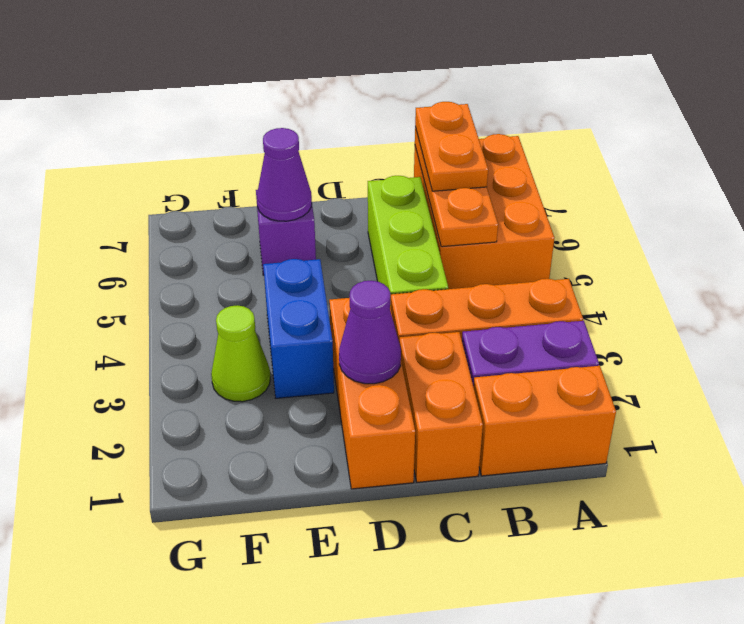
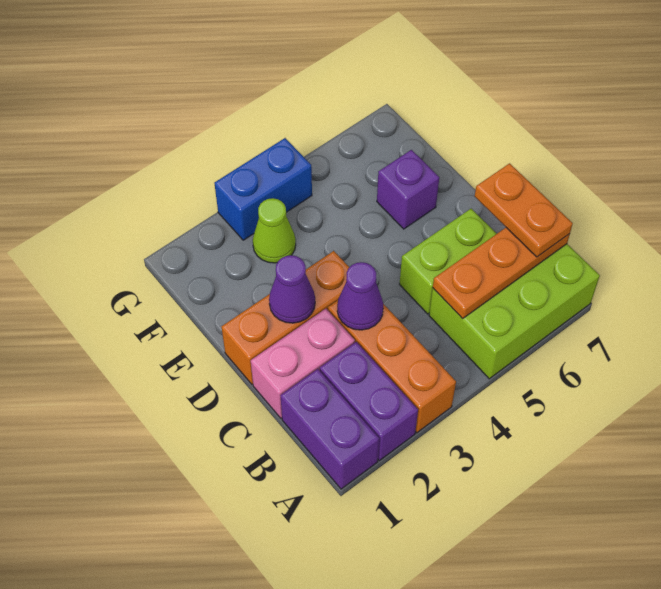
orange brick A1:B1 level 1 -> purple brick A1:B1 level 1
orange brick A5:B7 level 1 -> lime brick A5:B7 level 1
orange plate B6:B7 level 3 -> orange plate B7:C7 level 3
orange brick C1:C2 level 1 -> pink brick C1:C2 level 1
lime brick C4:C6 level 1 -> lime brick C5:C6 level 1
blue brick E3:E4 level 1 -> blue brick G3:G4 level 1
purple cone E6 level 2 -> purple cone C3 level 2

